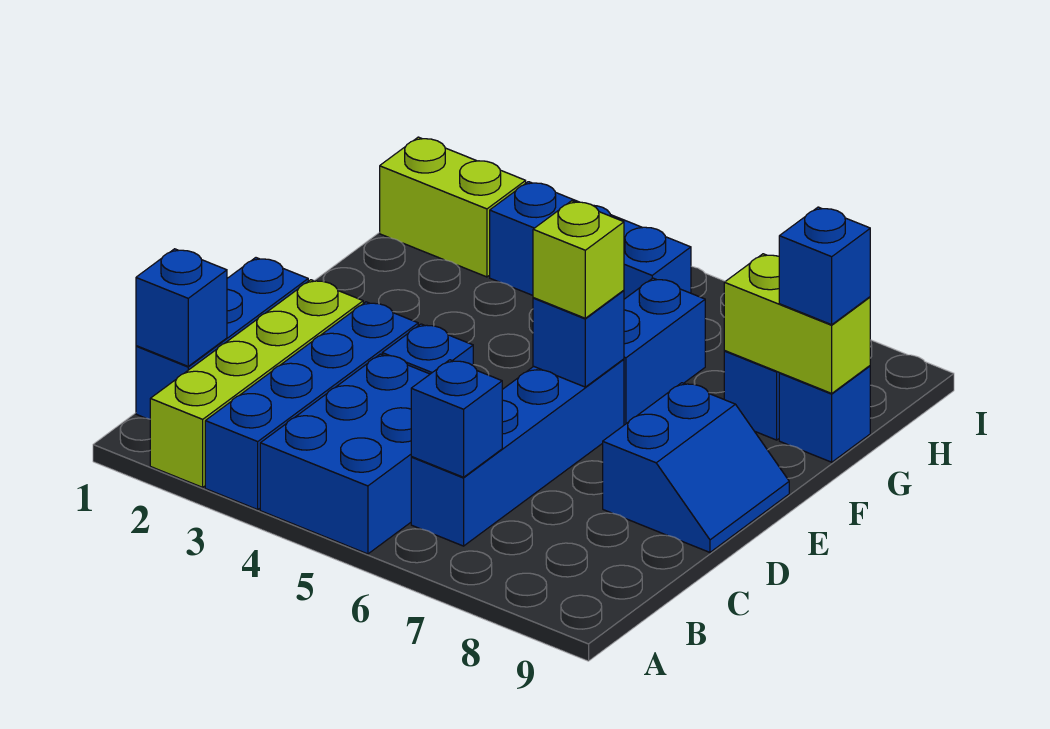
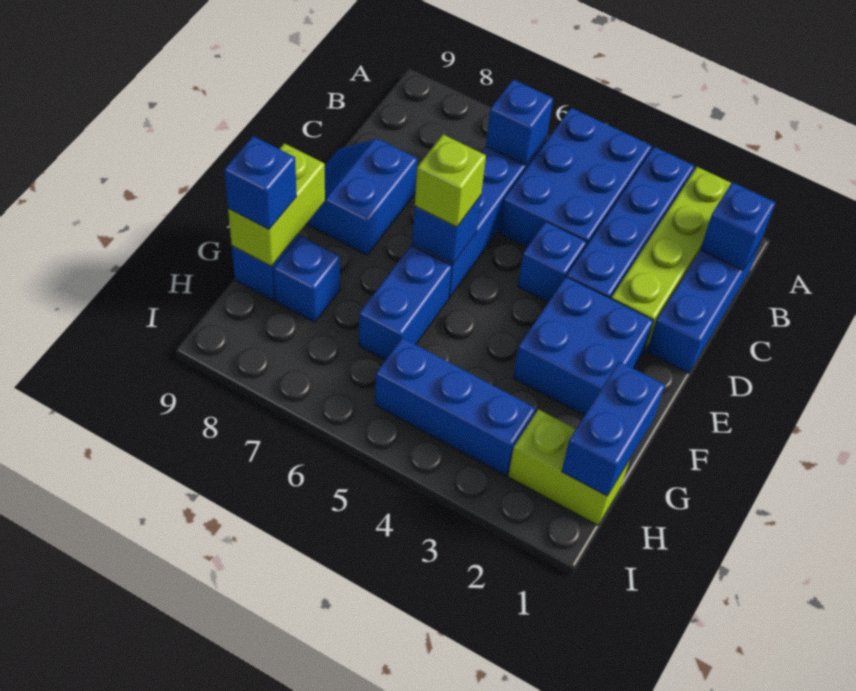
none -> blue brick E2:F3 level 1
none -> blue brick G1:H1 level 2
lime brick G8:G9 level 2 -> lime brick F9:G9 level 2

